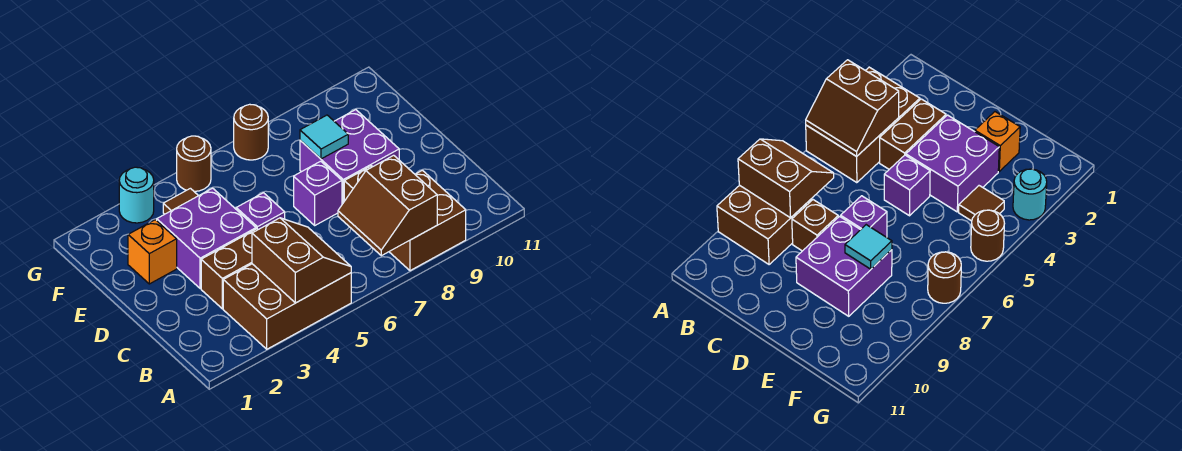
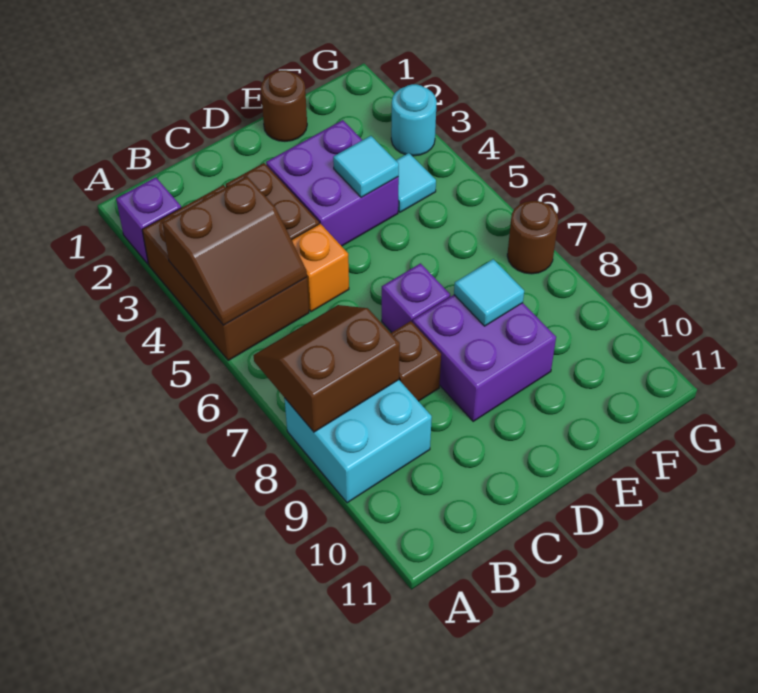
brown brick A8:B9 level 1 -> cyan brick A8:B9 level 1
purple brick D5 level 1 -> purple brick A2 level 1
orange brick E2 level 1 -> orange brick C5 level 1
none -> cyan tile E4 level 2
brown tile F4 level 1 -> cyan tile F4 level 1
brown round brick G5 level 1 -> brown round brick E1 level 1

